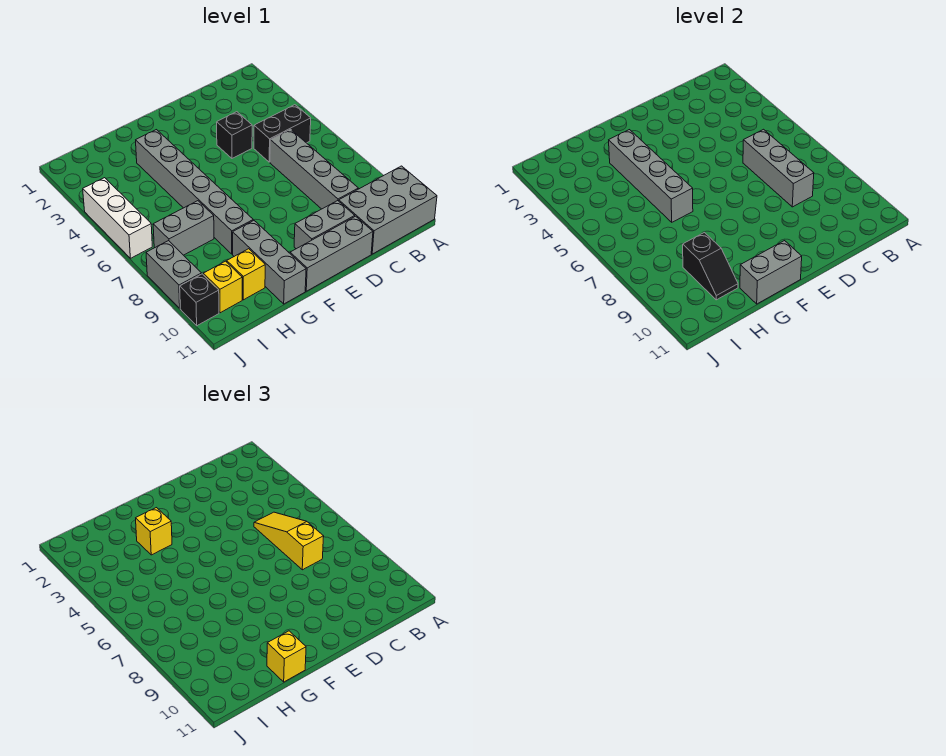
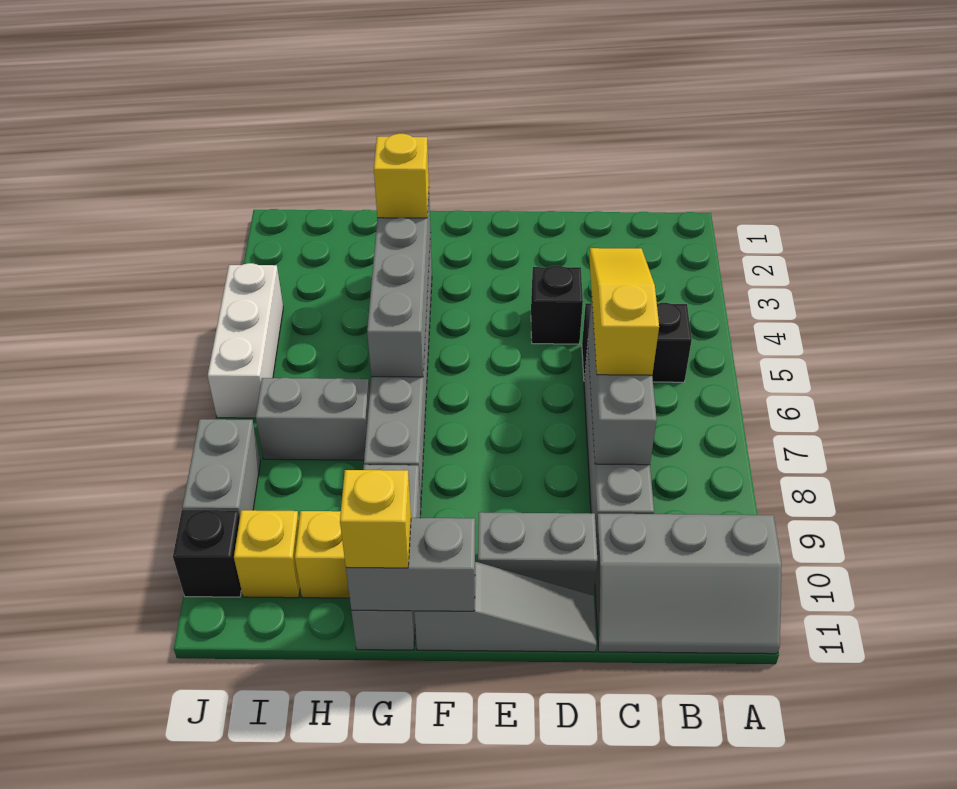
grey brick A10:C11 level 1 -> grey slope A10:C11 level 1 top 10
grey brick D11:F11 level 1 -> grey slope D11:F11 level 1 top F
black slope H9:H10 level 2 top 9 -> none

